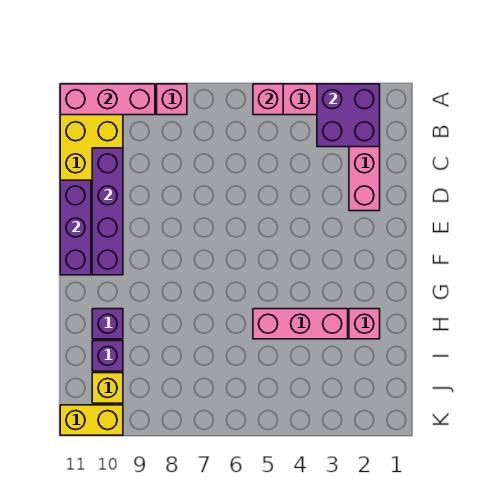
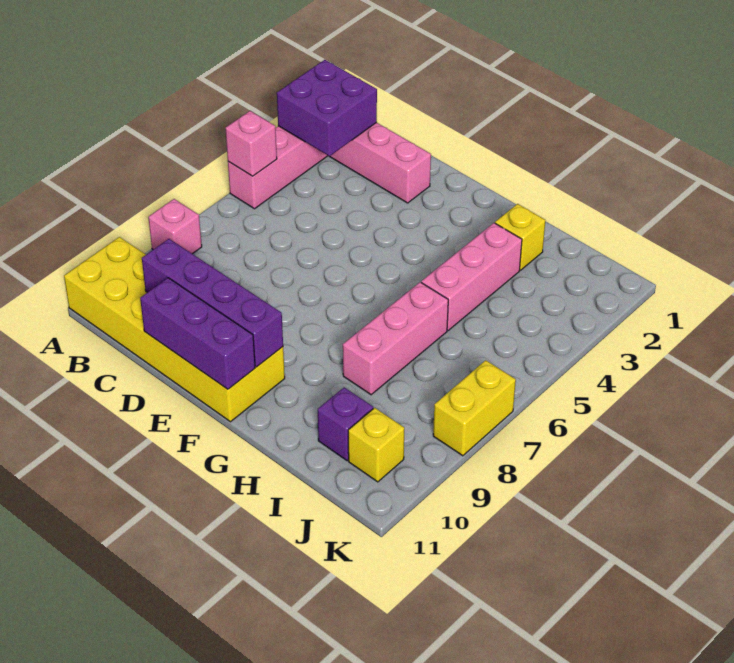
pink brick A9:A11 level 2 -> pink brick H6:H8 level 1
pink brick H2 level 1 -> yellow brick H2 level 1
purple brick H10 level 1 -> none
yellow brick K10:K11 level 1 -> yellow brick K7:K8 level 1

